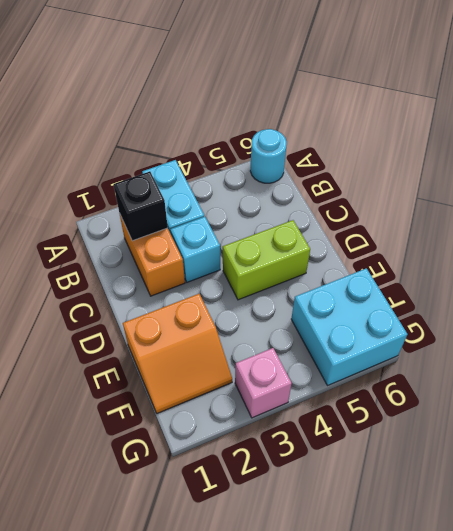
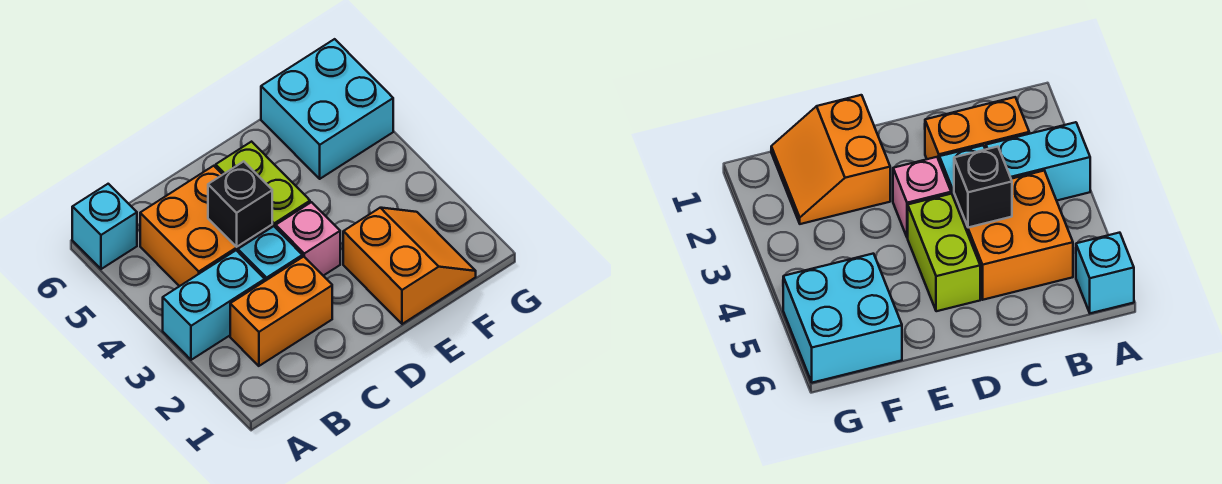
cyan round brick A6 level 1 -> cyan brick A6 level 1
black brick B2 level 2 -> black brick C4 level 2
none -> orange brick B4:C5 level 1
pink brick G3 level 1 -> pink brick D3 level 1

